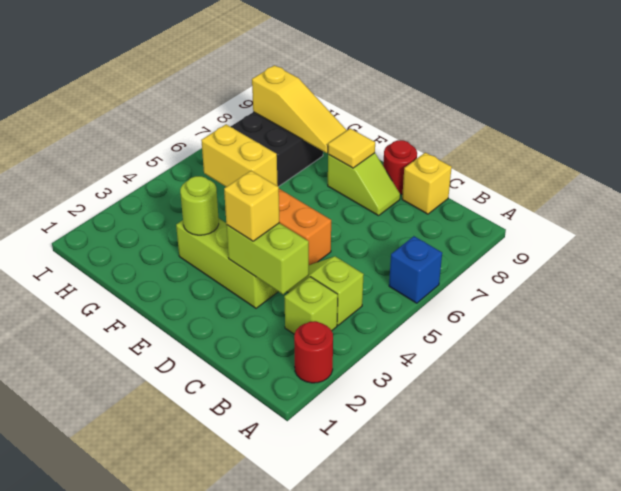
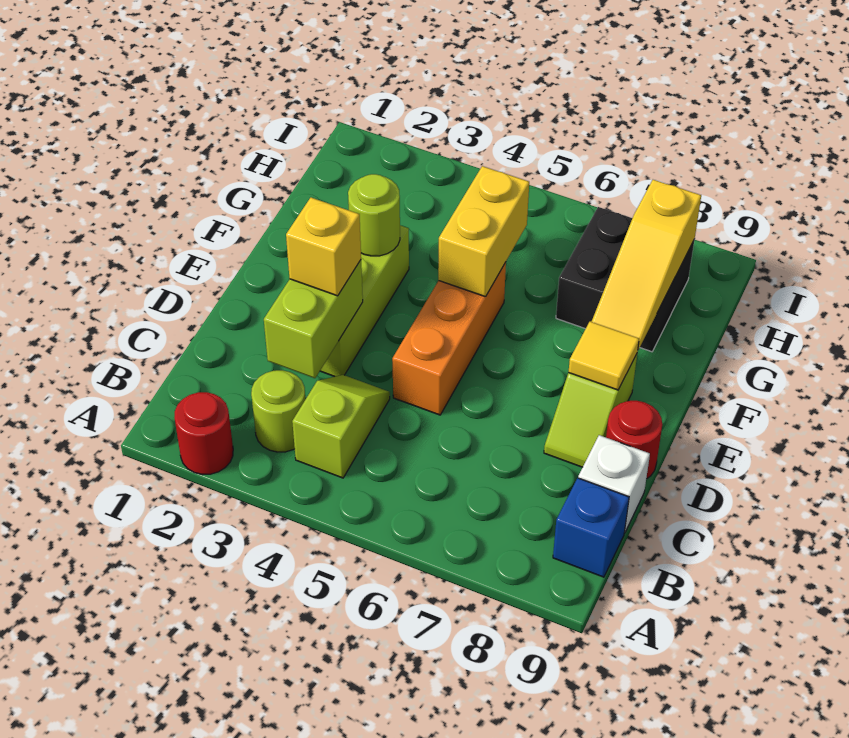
blue brick A6 level 1 -> blue brick B9 level 1
lime brick B3 level 1 -> lime round brick B3 level 1
yellow brick C9 level 1 -> white brick C9 level 1

